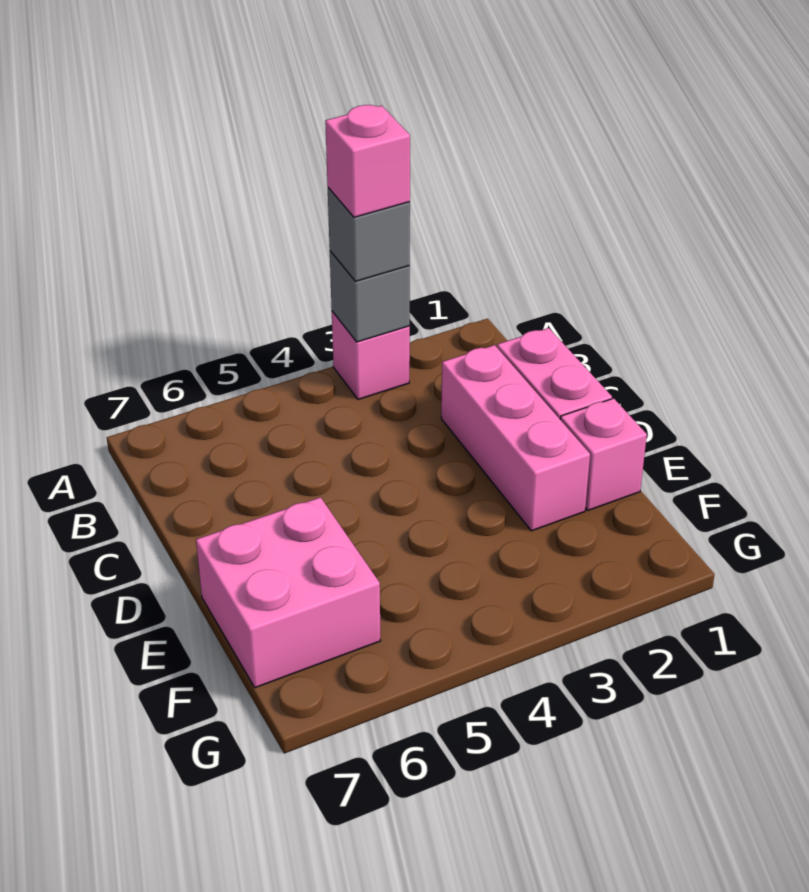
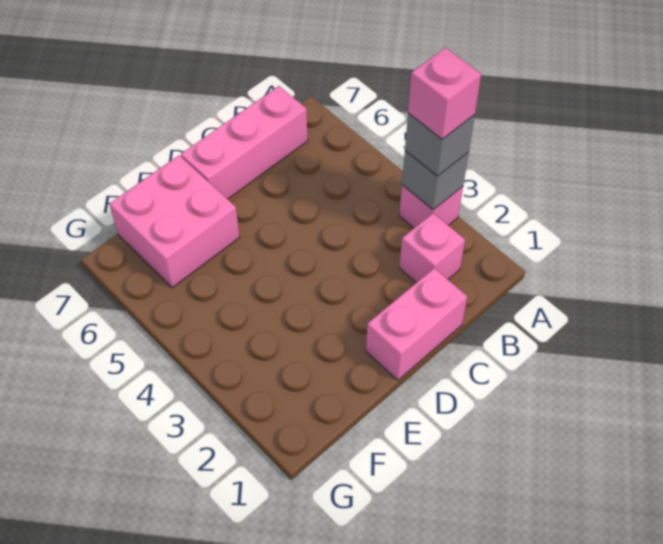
pink brick C2:E2 level 1 -> pink brick B7:D7 level 1
pink brick E1 level 1 -> pink brick B2 level 1

